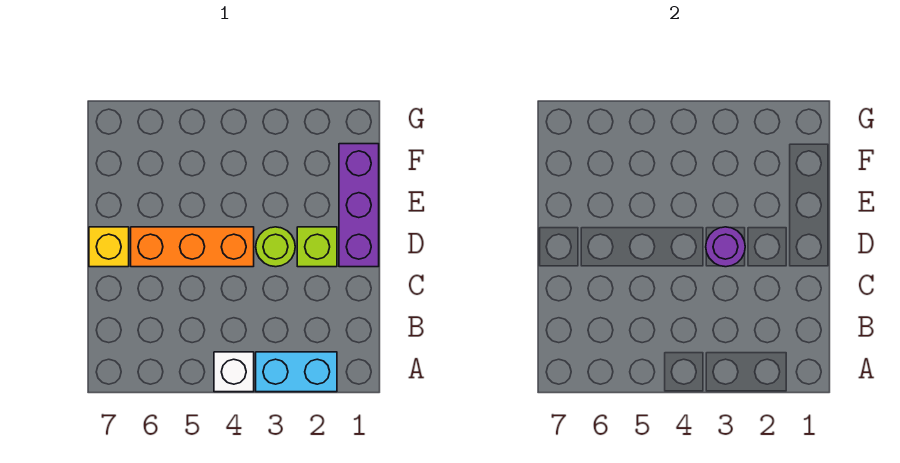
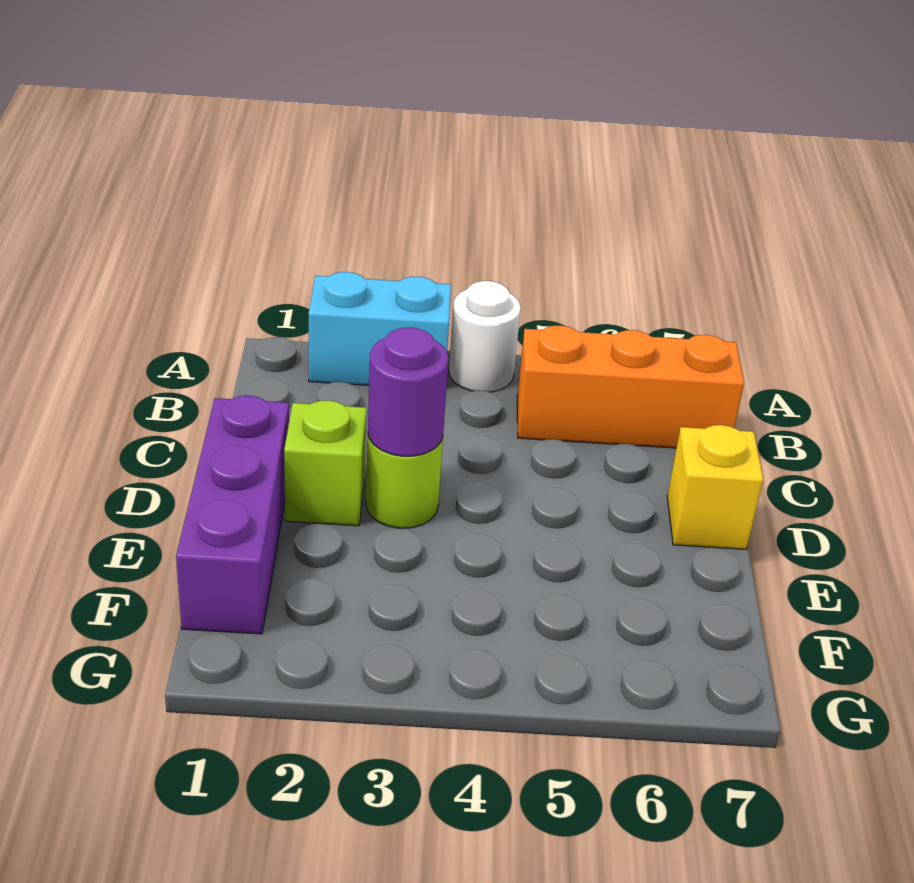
white brick A4 level 1 -> white round brick A4 level 1
orange brick D4:D6 level 1 -> orange brick B5:B7 level 1

